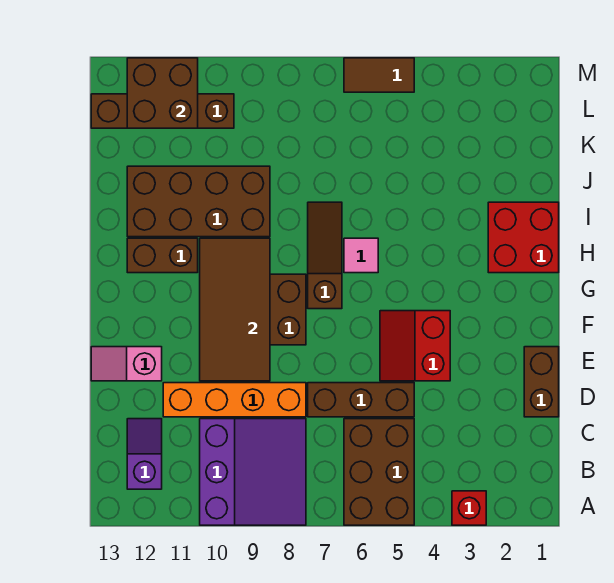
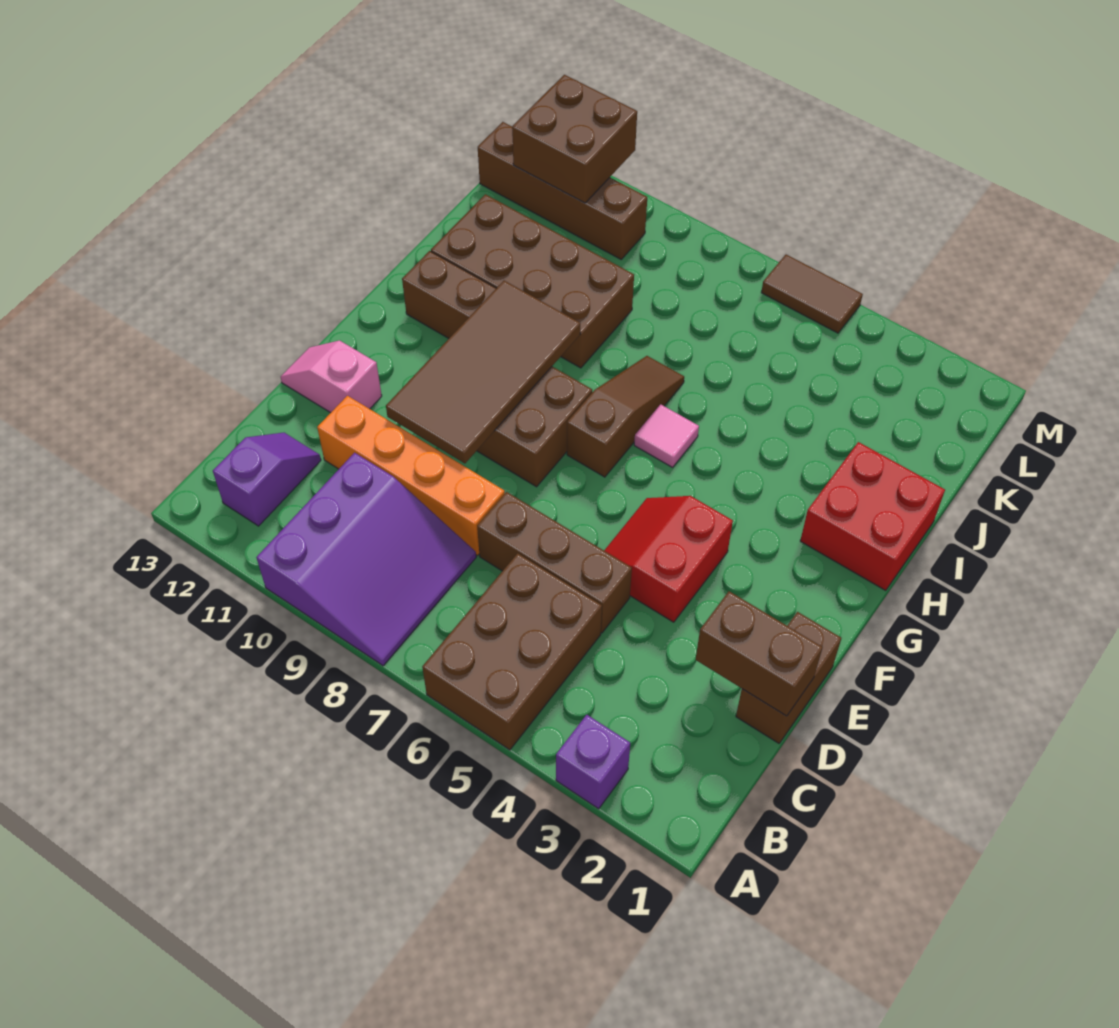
red brick A3 level 1 -> purple brick A3 level 1
none -> brown brick D1:D2 level 2

